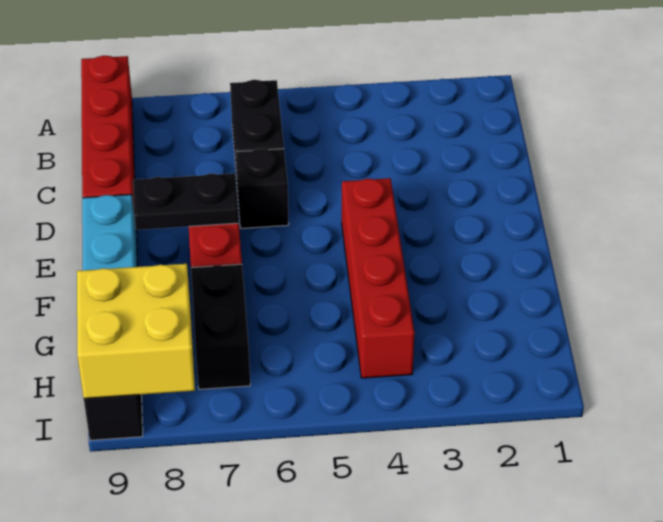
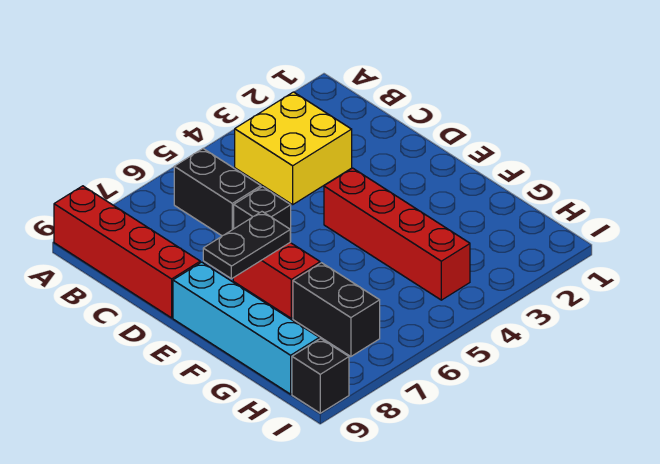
yellow brick H8:I9 level 2 -> yellow brick B3:C4 level 1

